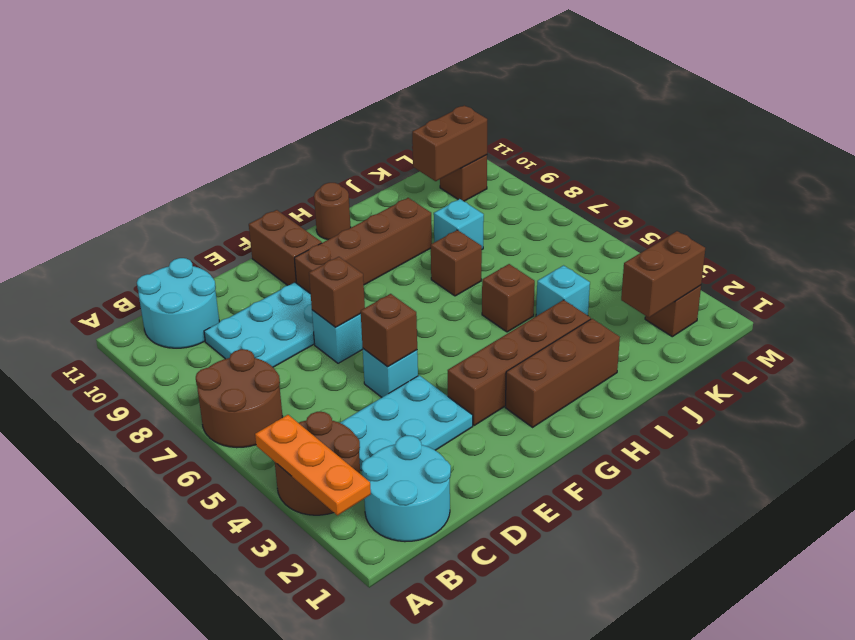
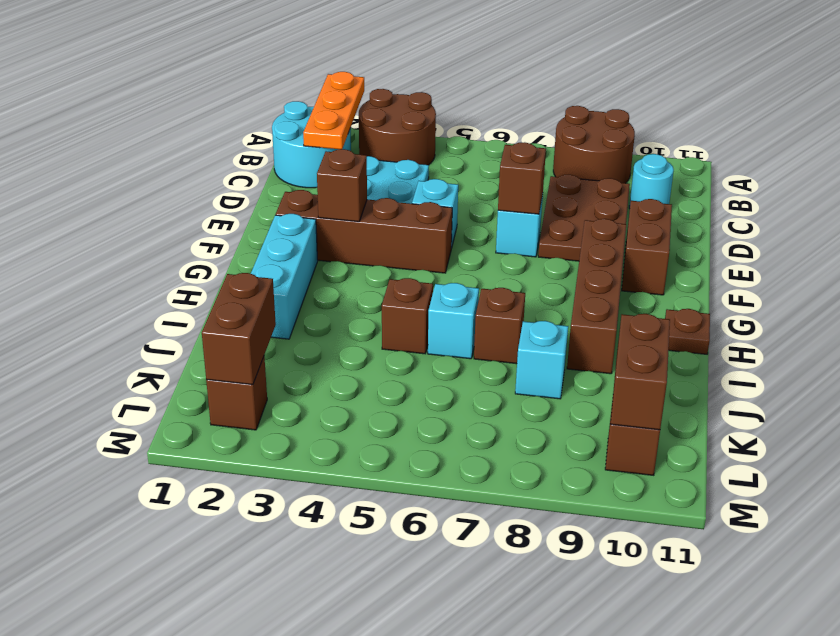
orange plate A2:A4 level 2 -> orange plate A2:C2 level 2
brown round brick A6:B7 level 1 -> brown round brick A8:B9 level 1
cyan round brick B10:C11 level 1 -> cyan round brick C10 level 1
cyan plate C8:E9 level 1 -> brown plate C8:E9 level 1
brown brick E5 level 2 -> brown brick F3 level 2
brown brick F3:I3 level 1 -> brown brick F2:F5 level 1
brown brick F10:F11 level 1 -> brown brick E10:F10 level 1
brown brick G2:I2 level 1 -> cyan brick G2:I2 level 1
brown round brick H11 level 1 -> brown plate H11 level 1
cyan brick J4 level 1 -> cyan brick I6 level 1

